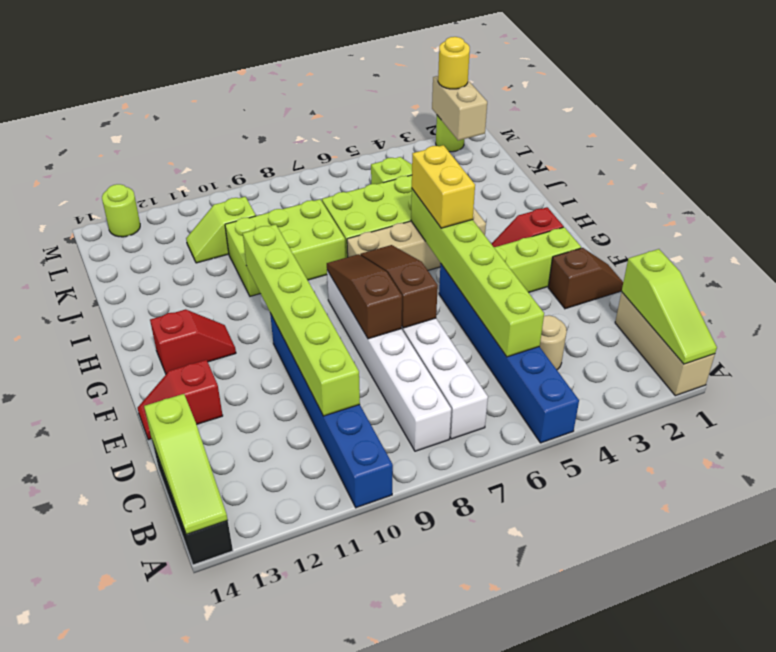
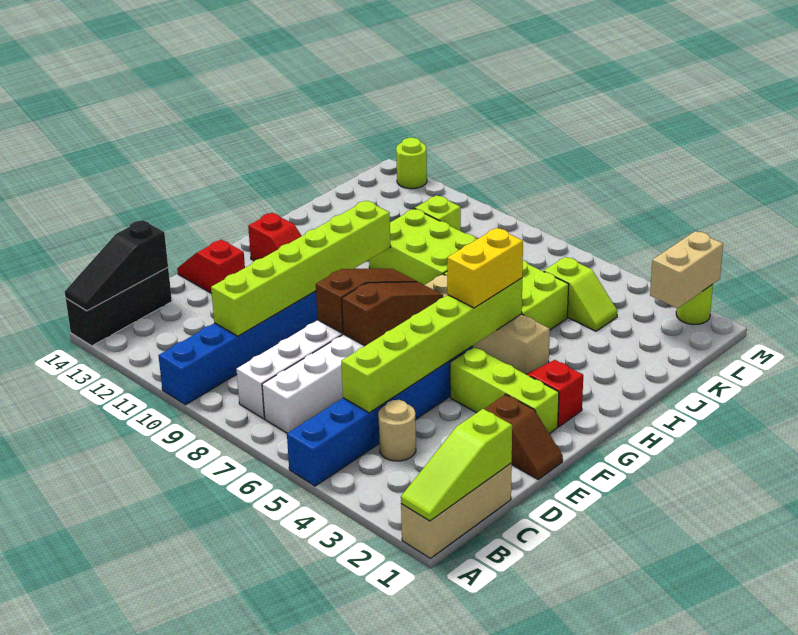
lime slope A14:C14 level 2 top C -> black slope A14:C14 level 2 top C
yellow round brick M2 level 3 -> none

